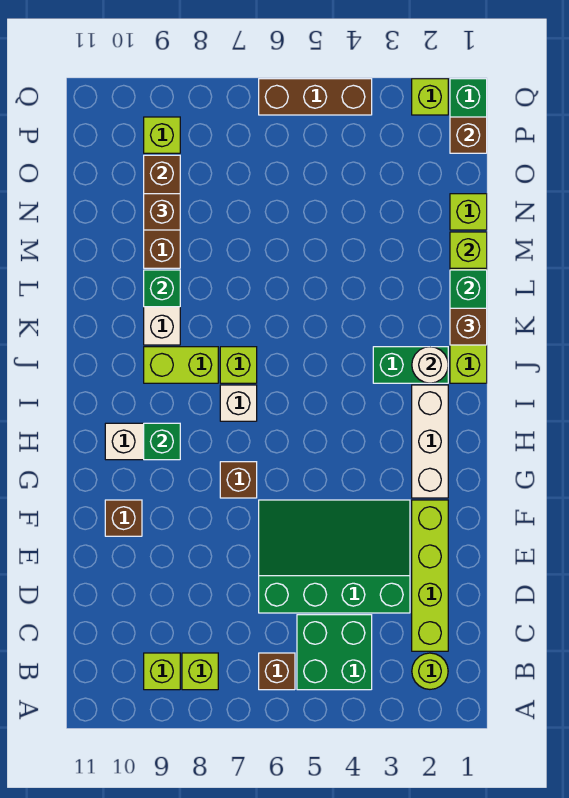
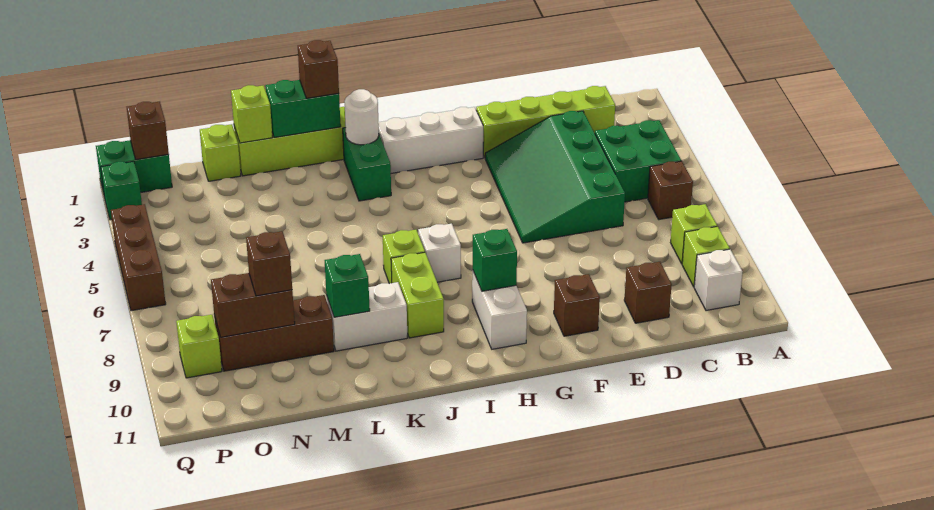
lime round brick B2 level 1 -> none
none -> white brick B10 level 1
brown brick G7 level 1 -> brown brick D10 level 1
lime brick Q2 level 1 -> green brick Q2 level 1

